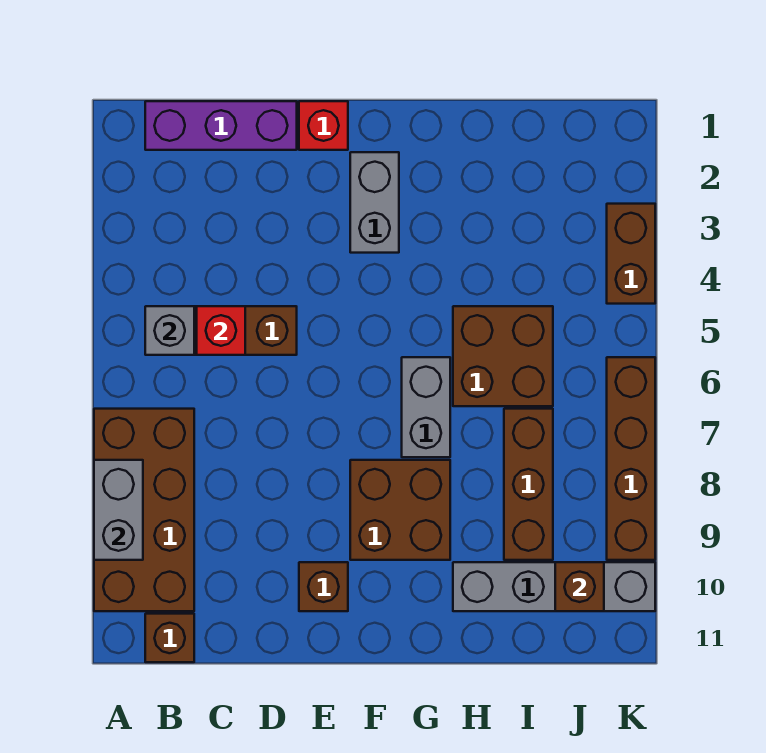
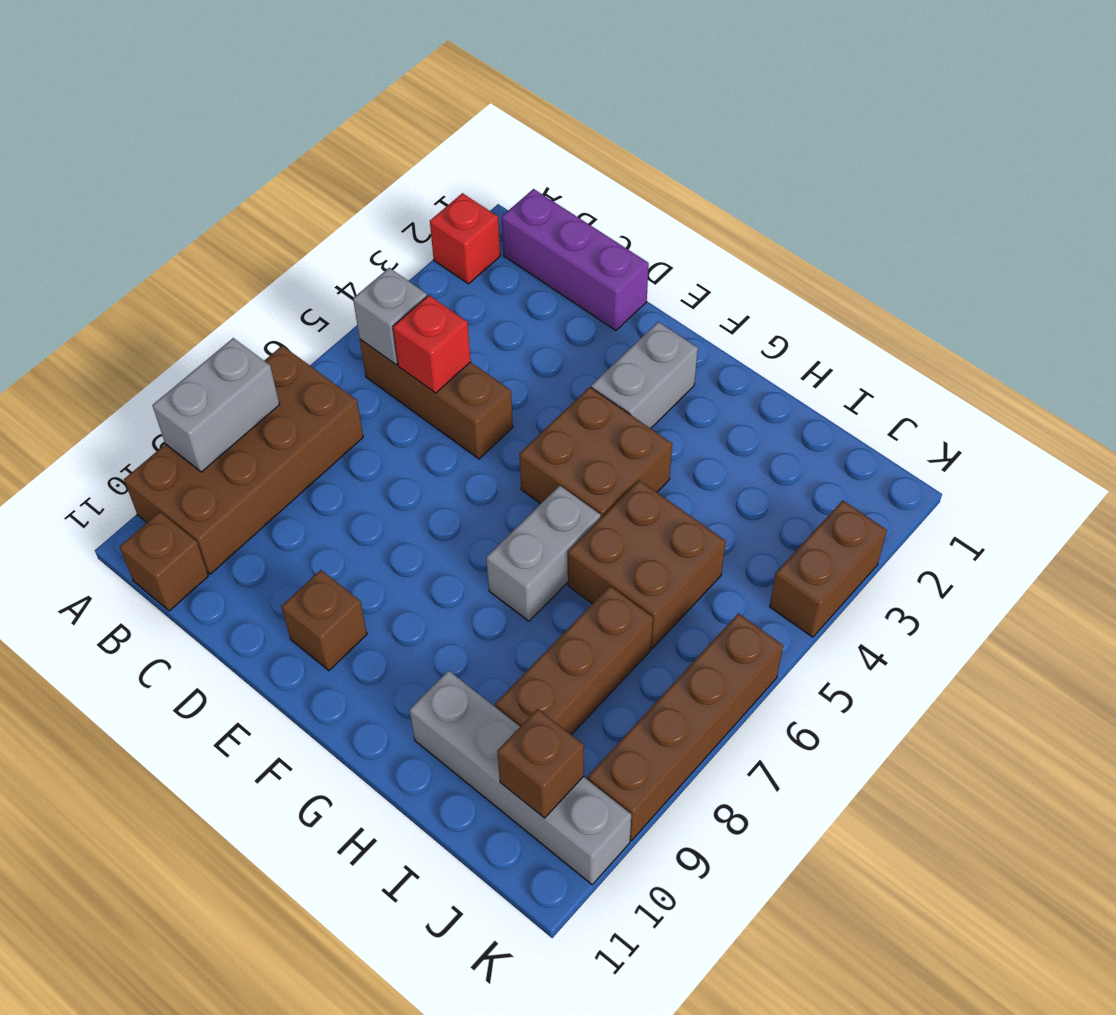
red brick E1 level 1 -> red brick A2 level 1
brown brick F8:G9 level 1 -> brown brick F4:G5 level 1

